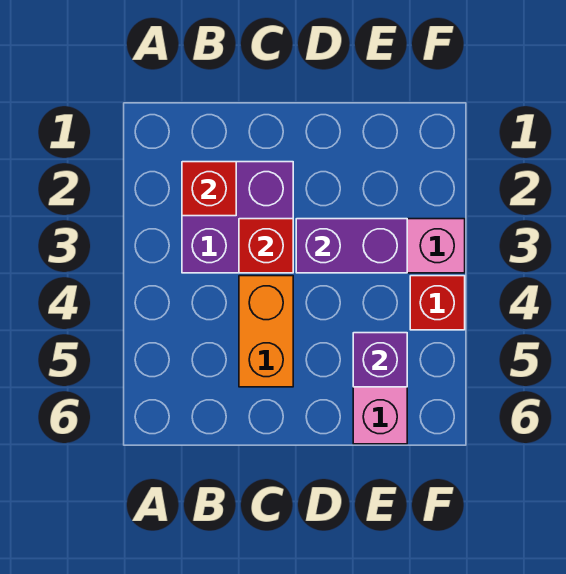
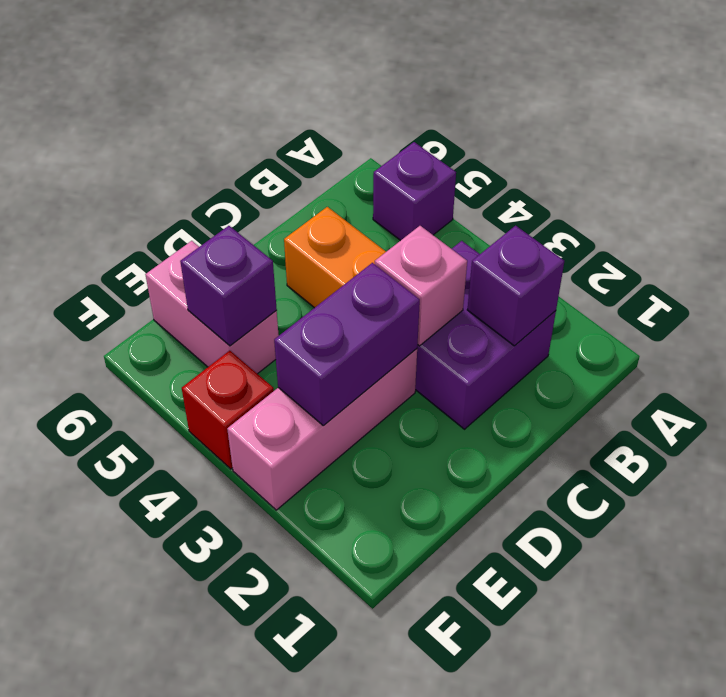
none -> purple brick A5 level 1
red brick B2 level 2 -> purple brick B2 level 2
red brick C3 level 2 -> pink brick C3 level 2

